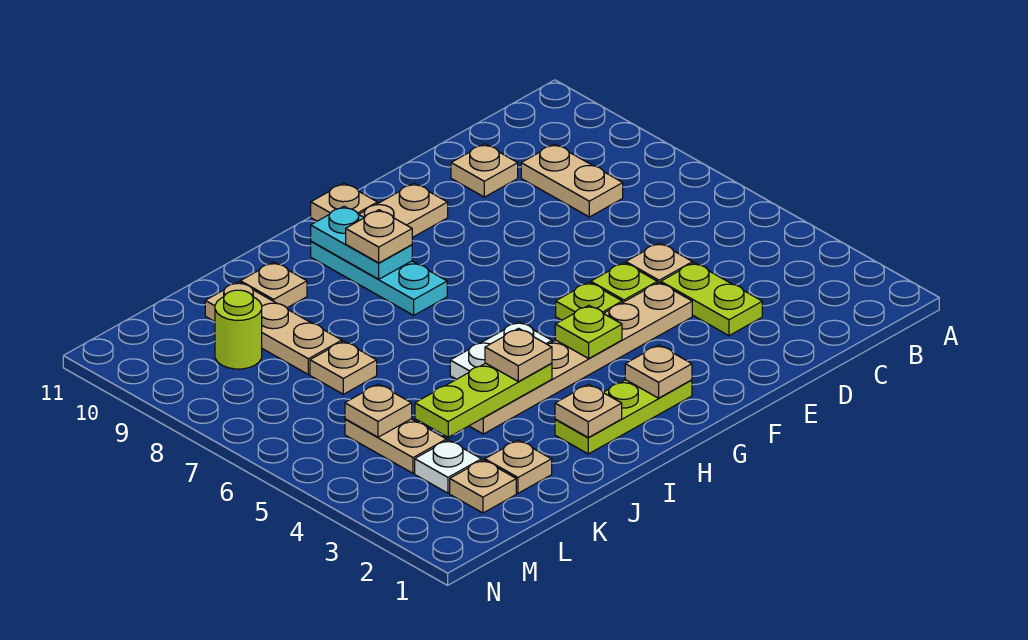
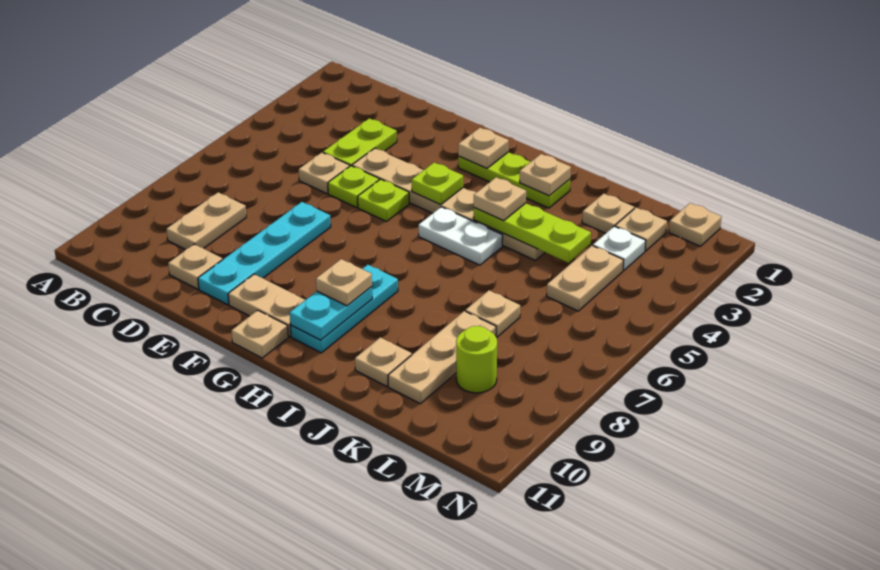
none -> cyan plate E7:E10 level 1
tan plate L5 level 2 -> tan plate M1 level 1

